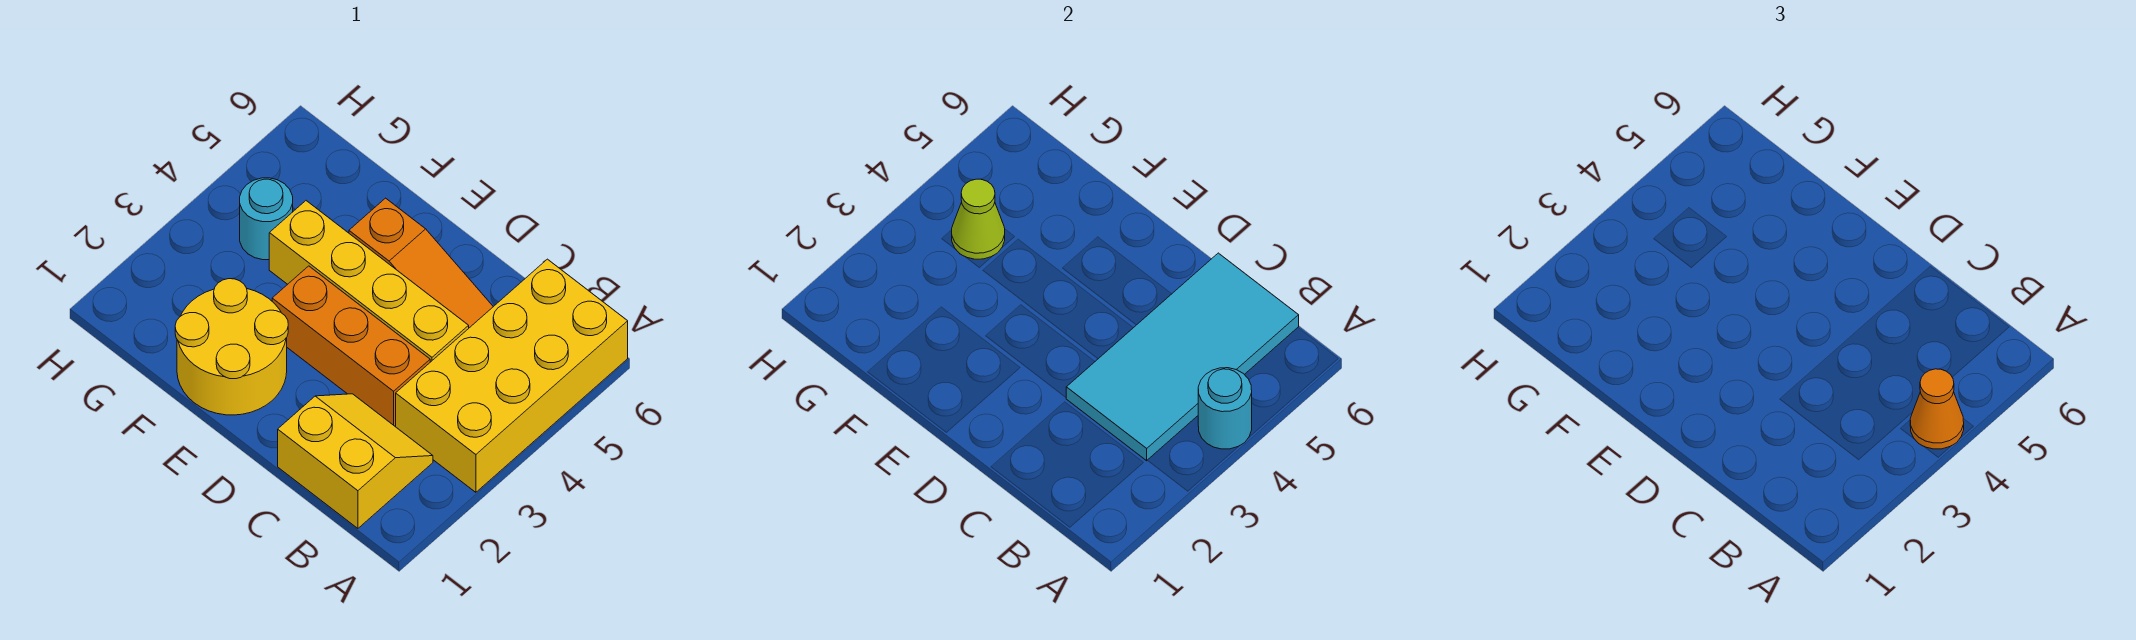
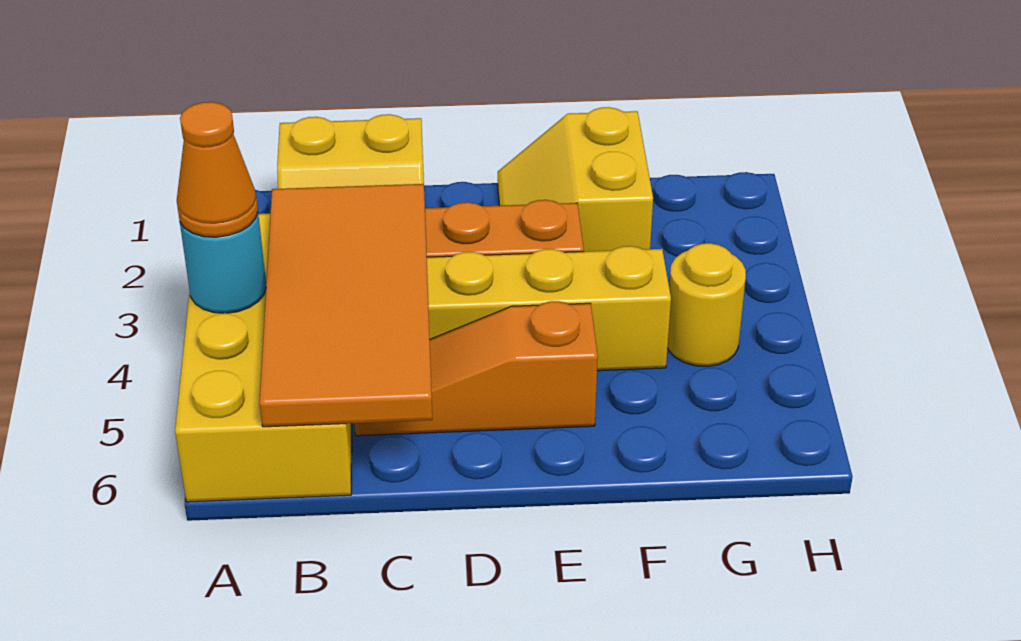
cyan tile B3:C6 level 2 -> orange tile B3:C6 level 2
yellow round brick E1:F2 level 1 -> yellow slope E1:F2 level 1 top F
cyan round brick G4 level 1 -> yellow round brick G4 level 1
lime cone G4 level 2 -> none

